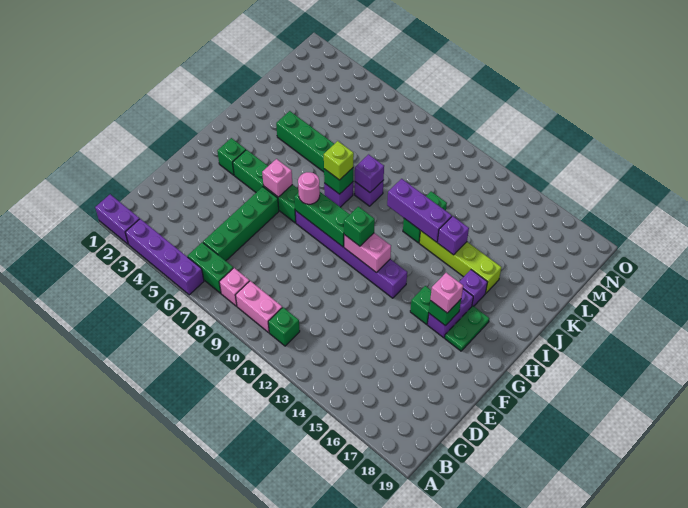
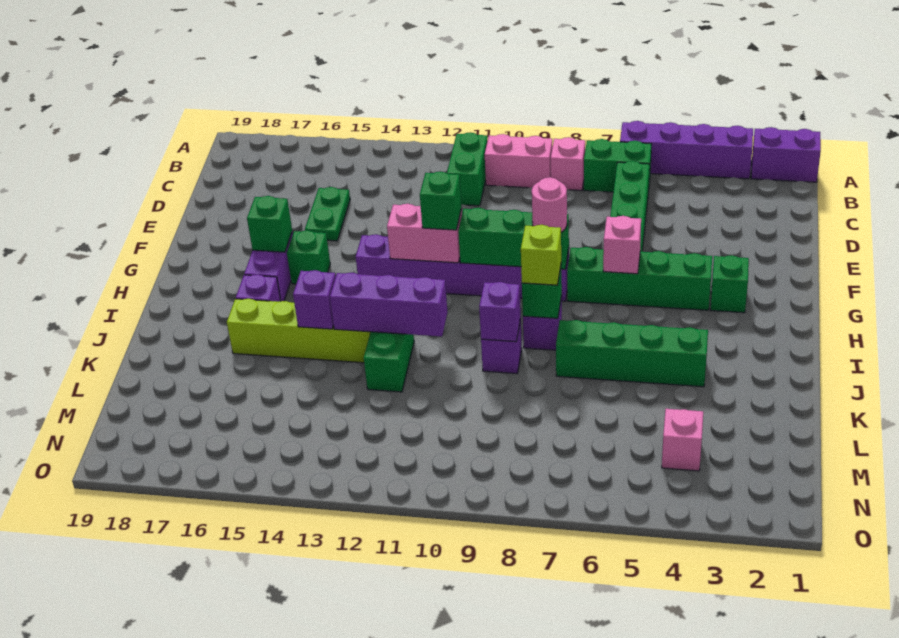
green brick B11 level 1 -> green brick B11:C11 level 1
pink brick G16 level 3 -> pink brick M4 level 1
green plate G17:H17 level 1 -> green plate D15:E15 level 1

